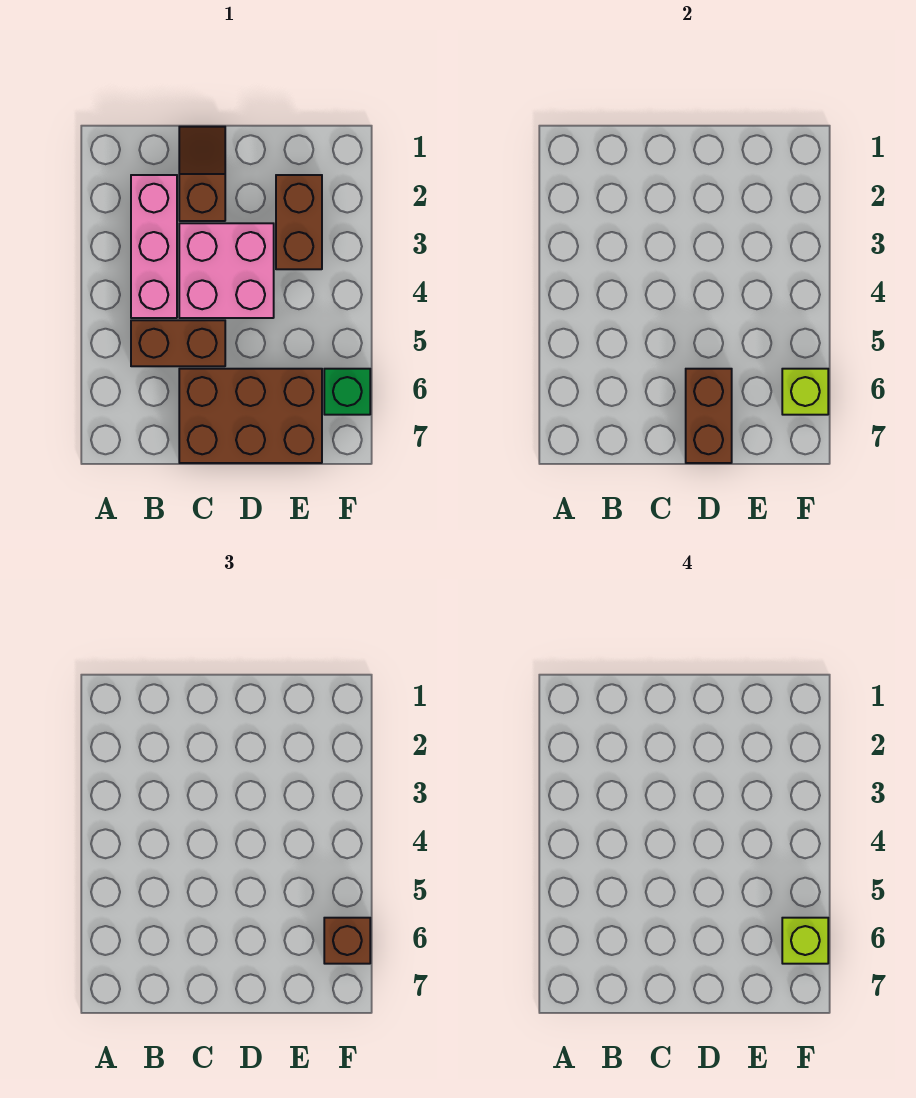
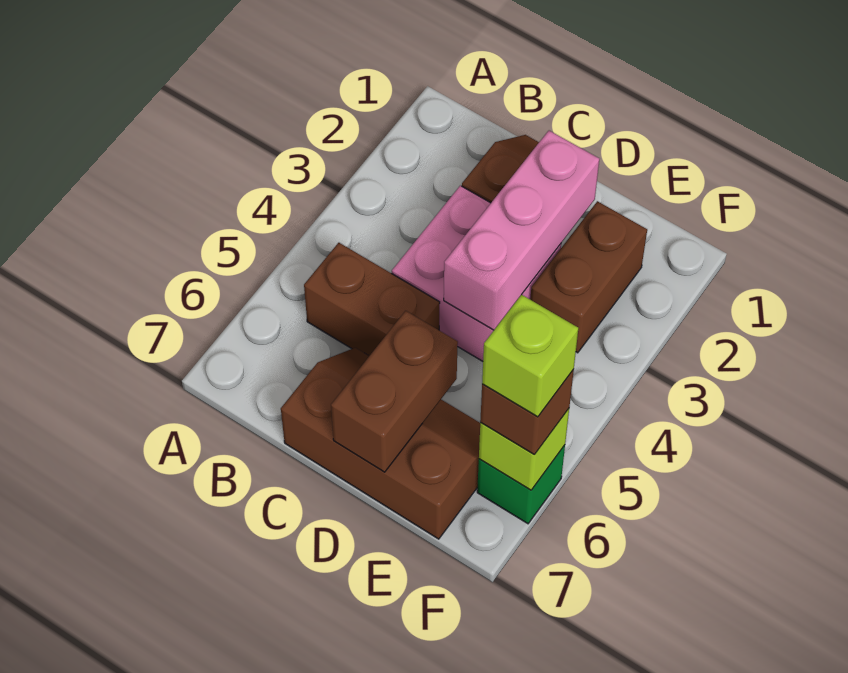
pink brick B2:B4 level 1 -> pink brick D2:D4 level 2
brown brick C6:E7 level 1 -> brown slope C6:E7 level 1 top 7

